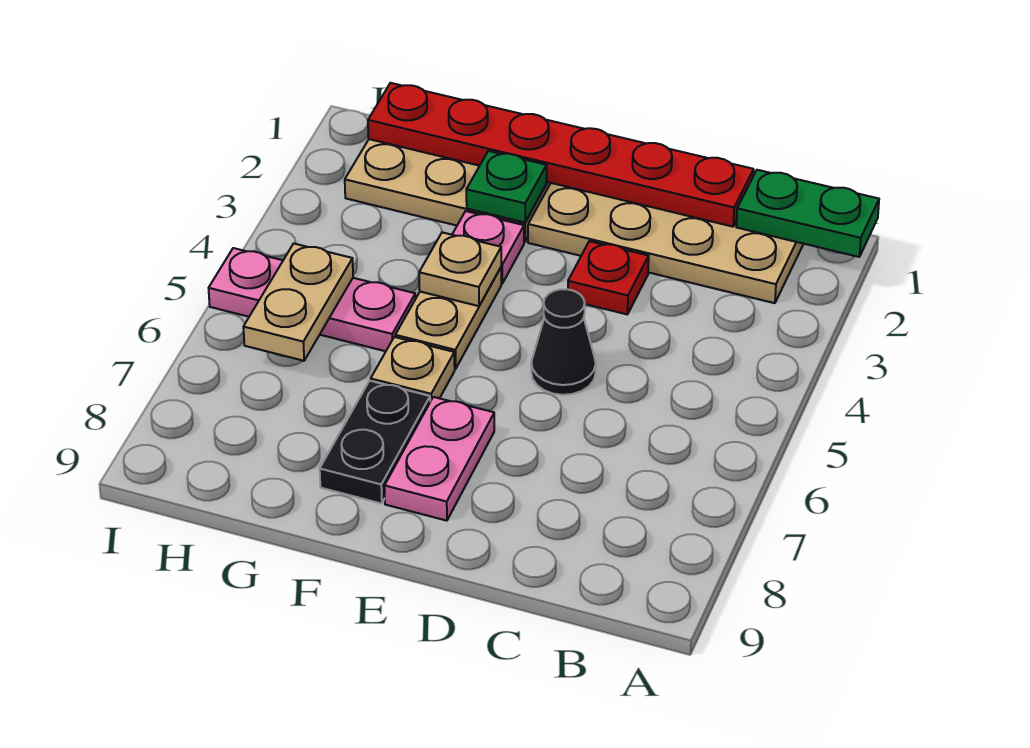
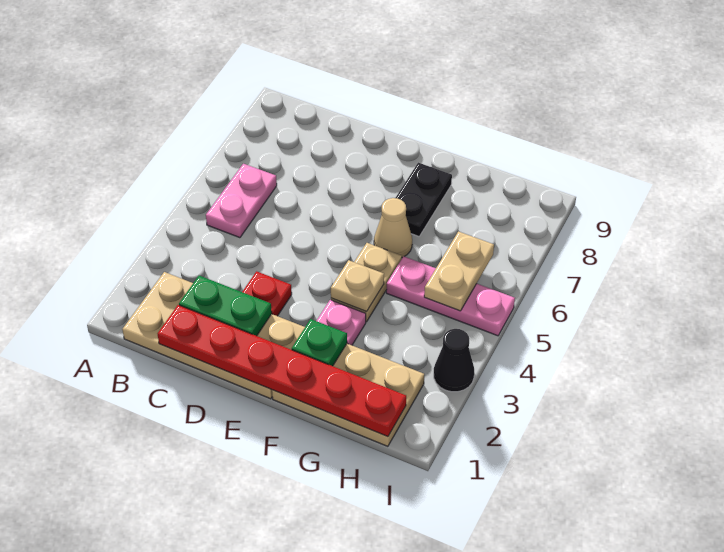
green plate A1:B1 level 2 -> green plate C2:D2 level 2
black cone D5 level 1 -> black cone I3 level 1
pink plate E7:E8 level 1 -> pink plate B5:B6 level 1
tan plate F6 level 1 -> tan cone F6 level 1

